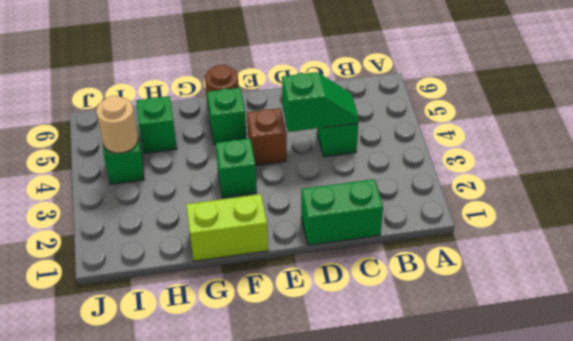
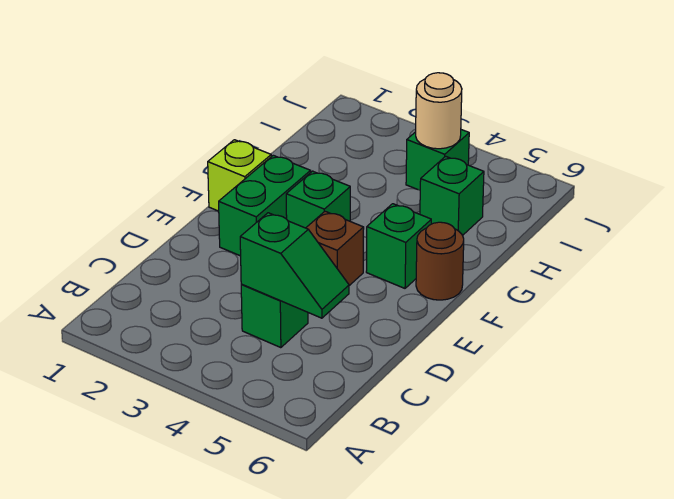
green brick C1:D1 level 1 -> green brick E2:F2 level 1
green slope C4:D4 level 2 top D -> green slope C4:C5 level 2 top 4
lime brick F1:G1 level 1 -> lime brick F1 level 1

